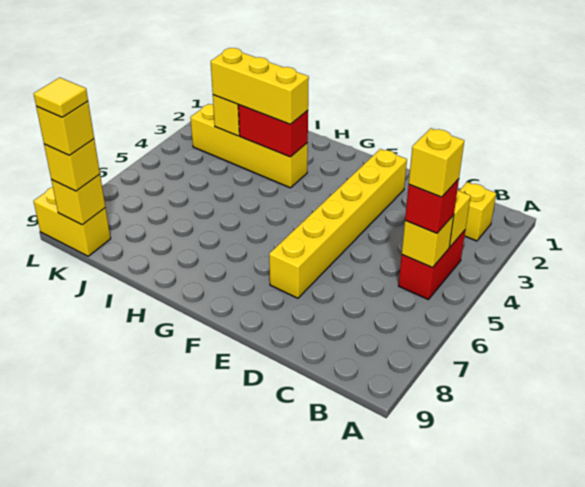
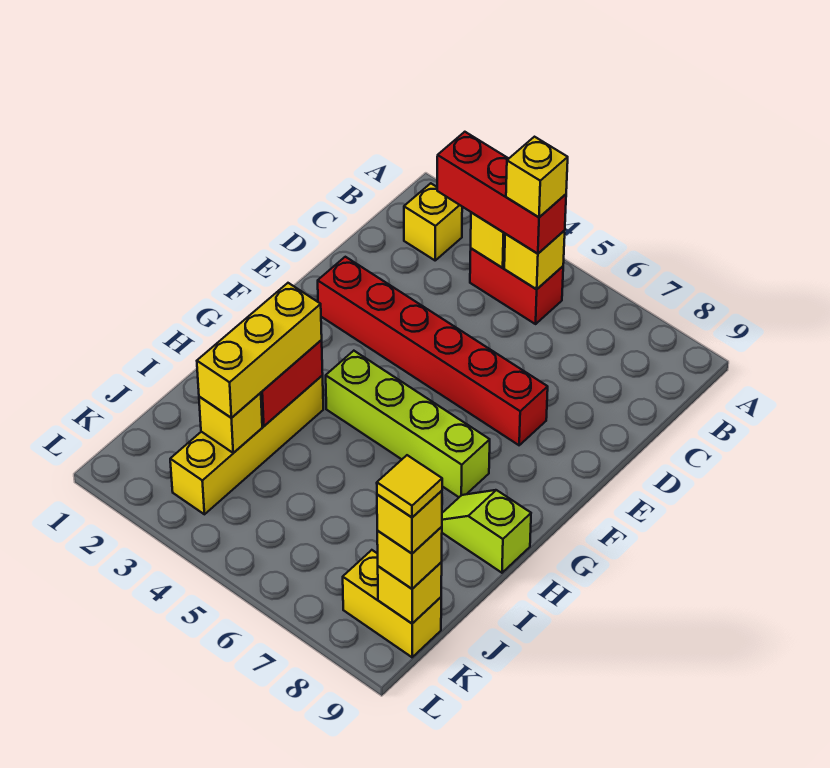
red brick B5 level 3 -> red brick B3:B5 level 3
yellow brick E2:E7 level 1 -> red brick E2:E7 level 1
none -> lime brick G4:G7 level 1
none -> lime slope H8:H9 level 1 top 9
yellow brick K9:L9 level 1 -> yellow brick K8:K9 level 1

